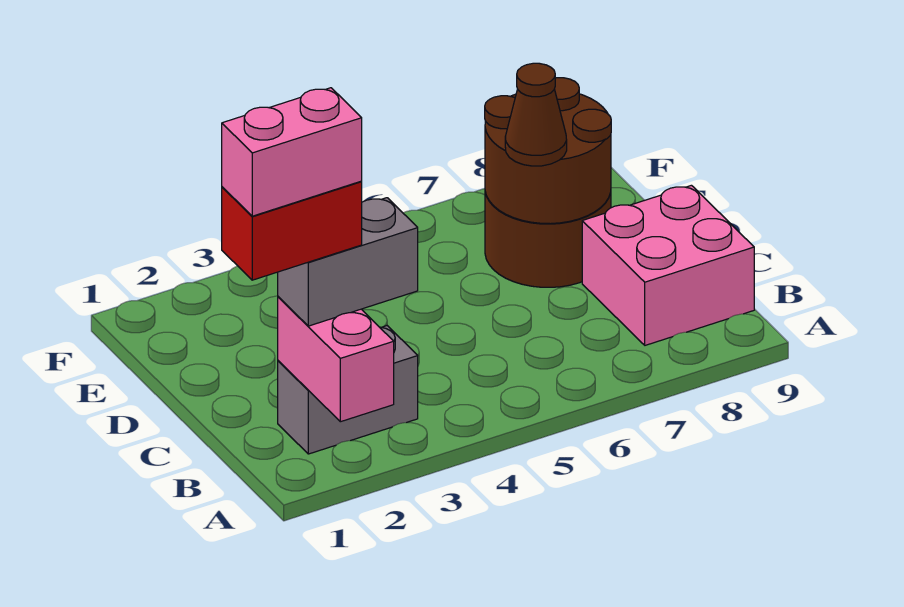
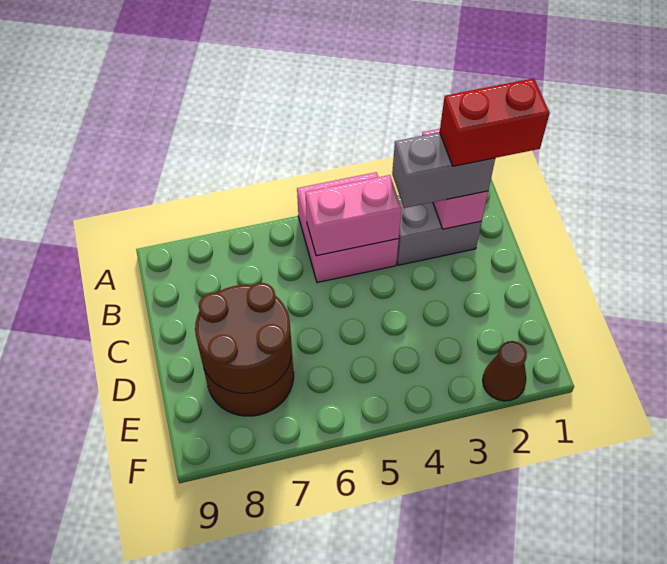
pink brick B1:B2 level 5 -> pink brick B4:B5 level 2
pink brick B8:C9 level 1 -> pink brick A4:B5 level 1
brown cone D7 level 3 -> brown cone F2 level 1

